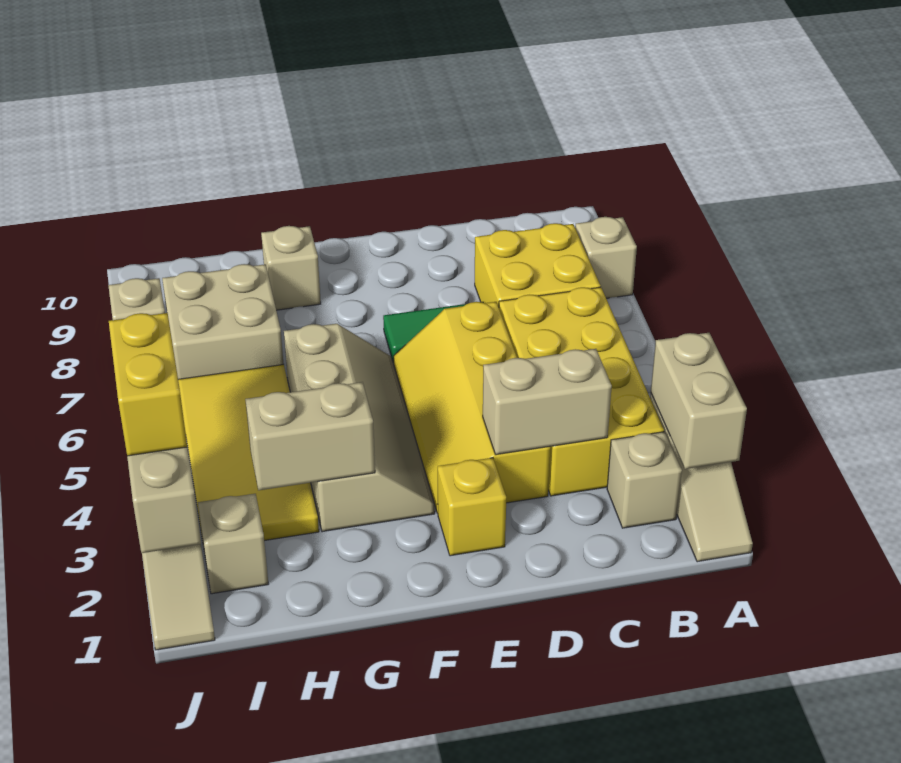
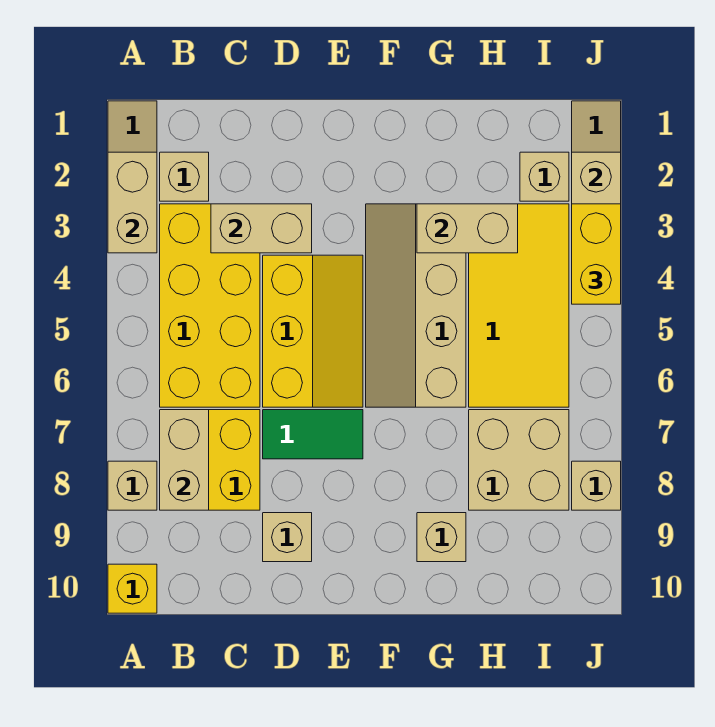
none -> tan brick B7:B8 level 2
yellow slope D3:E6 level 1 top D -> yellow slope D4:E6 level 1 top D
none -> tan brick D9 level 1
yellow brick E2 level 1 -> yellow brick A10 level 1

